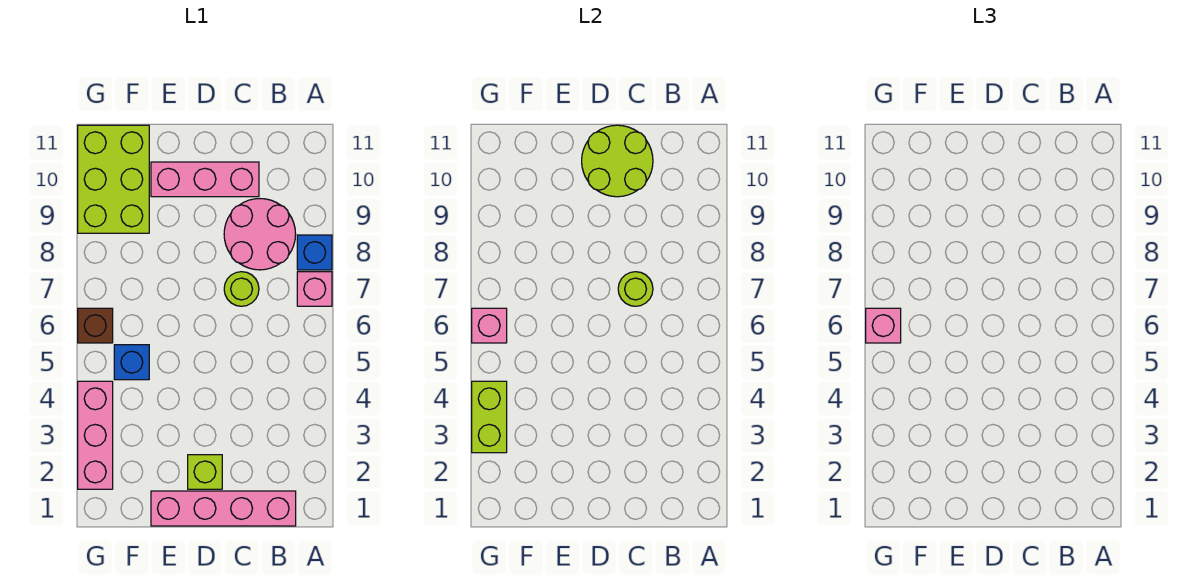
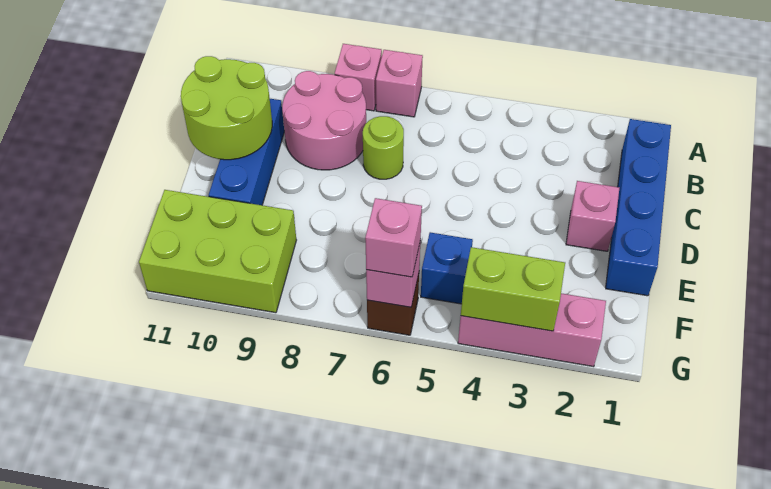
blue brick A8 level 1 -> pink brick A8 level 1
pink brick B1:E1 level 1 -> blue brick B1:E1 level 1
lime round brick C7 level 2 -> none
pink brick C10:E10 level 1 -> blue brick C10:E10 level 1
lime brick D2 level 1 -> pink brick D2 level 1

